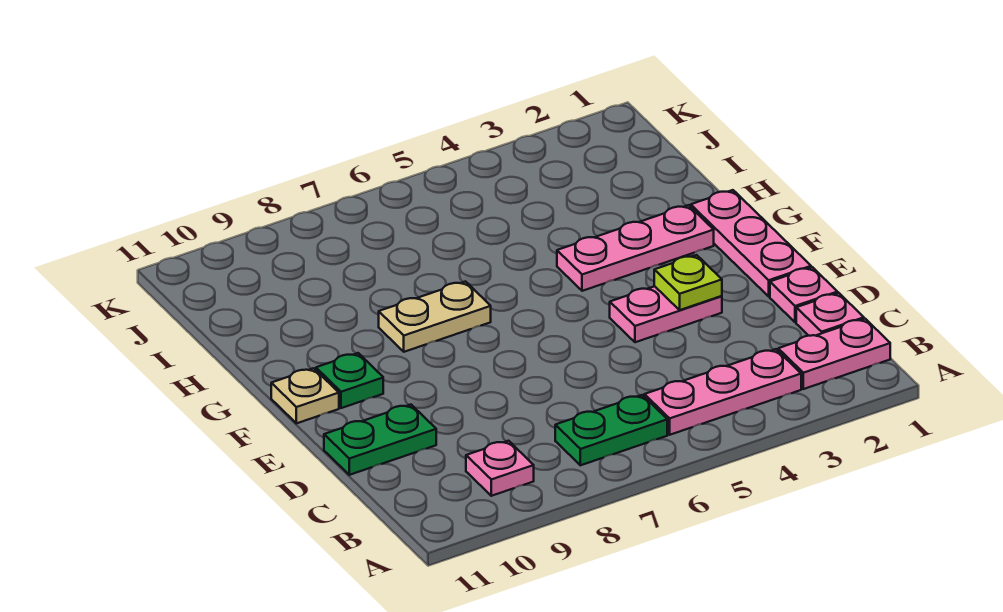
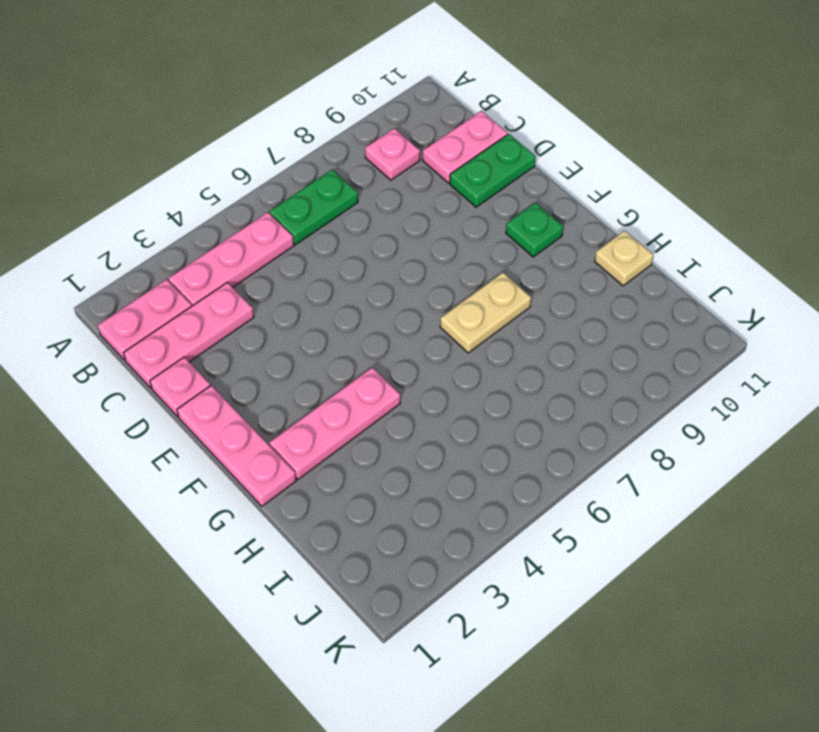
pink plate C1 level 1 -> pink plate C1:C3 level 1
pink plate E3:E4 level 1 -> pink plate C10:C11 level 1
lime plate E3 level 2 -> none
tan plate F11 level 1 -> tan plate H11 level 1

